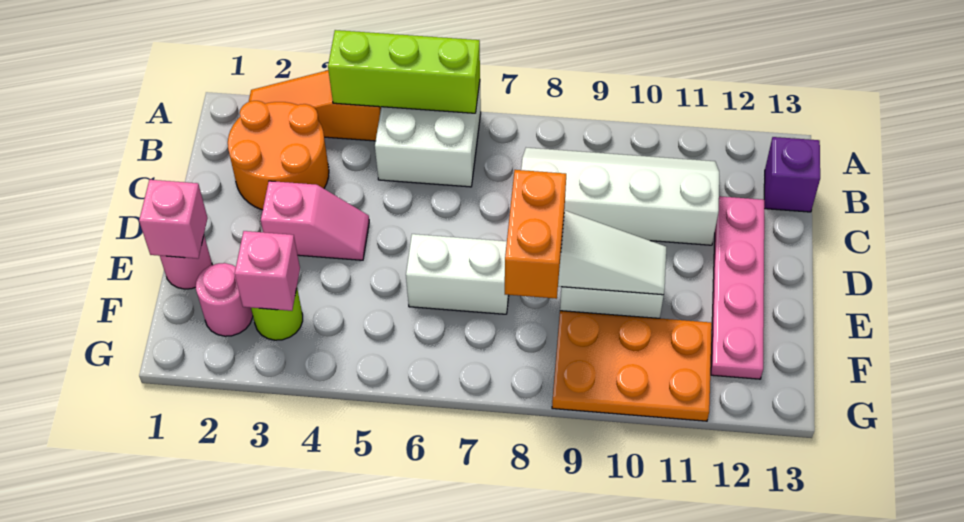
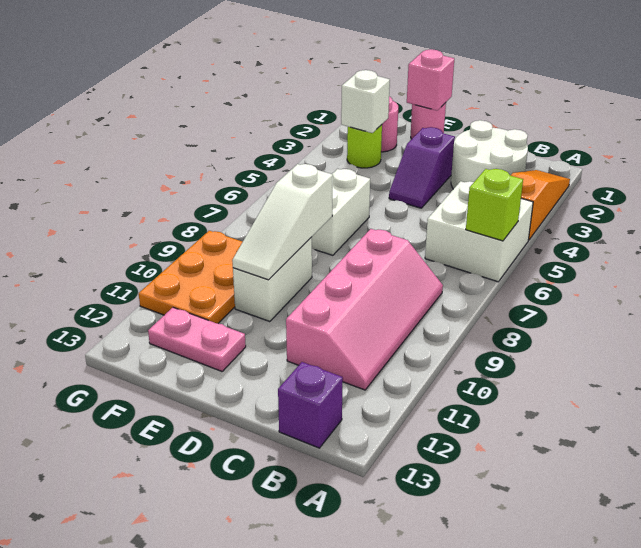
lime brick A4:A6 level 2 -> lime brick A6 level 2
orange round brick B2:C3 level 1 -> white round brick B2:C3 level 1
white slope B8:C11 level 1 top C -> pink slope B8:C11 level 1 top C
pink plate C12:F12 level 1 -> pink plate E12:F12 level 1
pink slope D3:D4 level 1 top 3 -> purple slope D3:D4 level 1 top 3
orange brick E8:F8 level 3 -> none
pink brick F3 level 2 -> white brick F3 level 2

